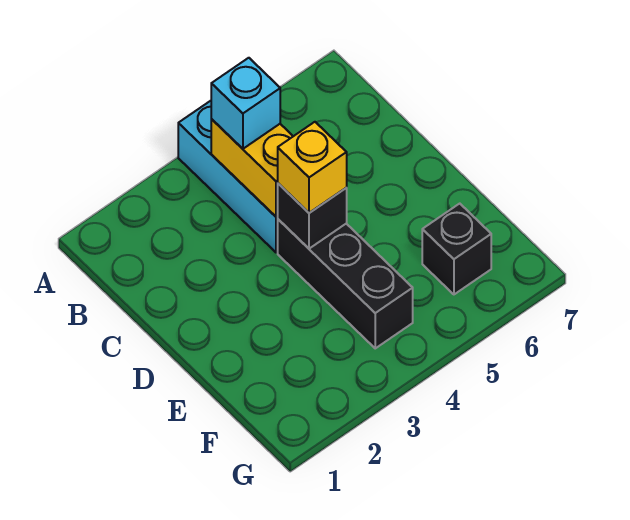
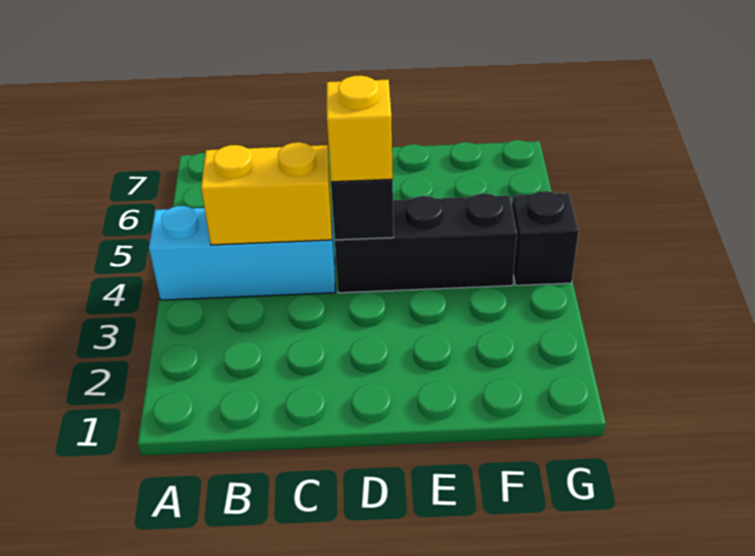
cyan brick B4 level 3 -> none
black brick F6 level 1 -> black brick G4 level 1

